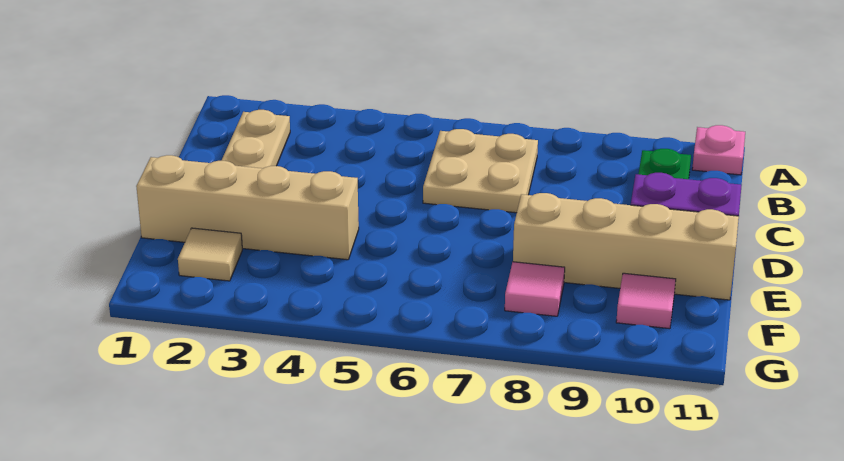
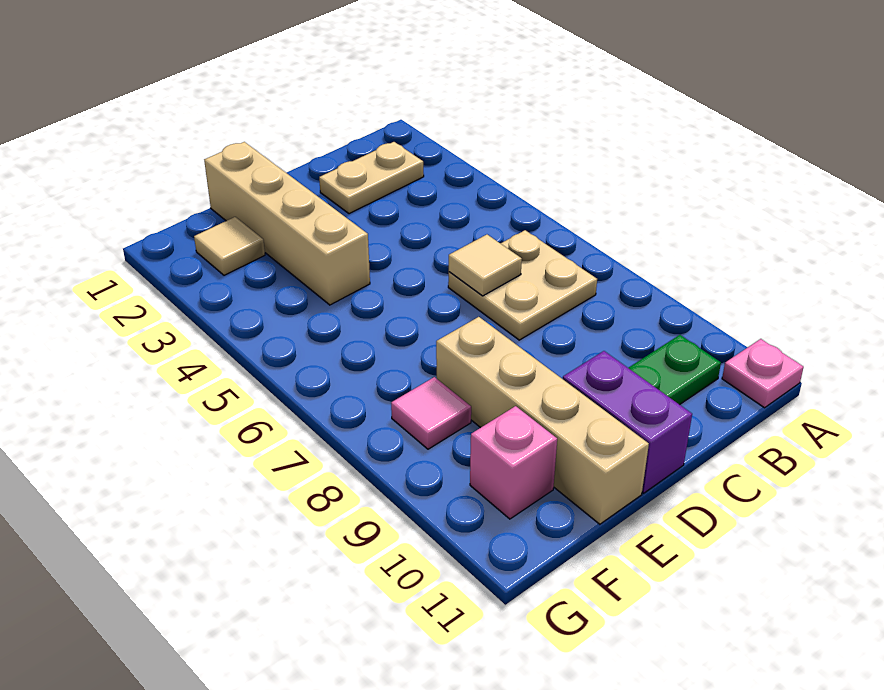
none -> tan tile C6 level 2
pink tile F10 level 1 -> pink brick F10 level 1

